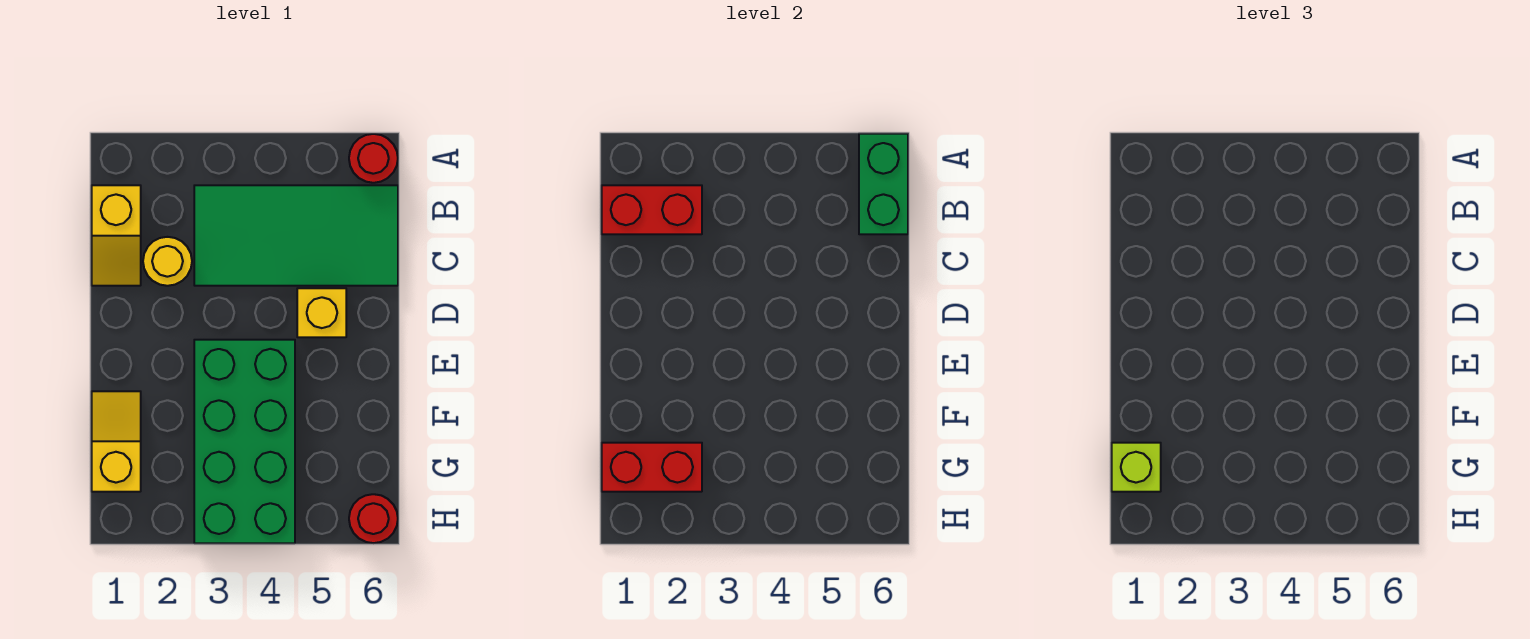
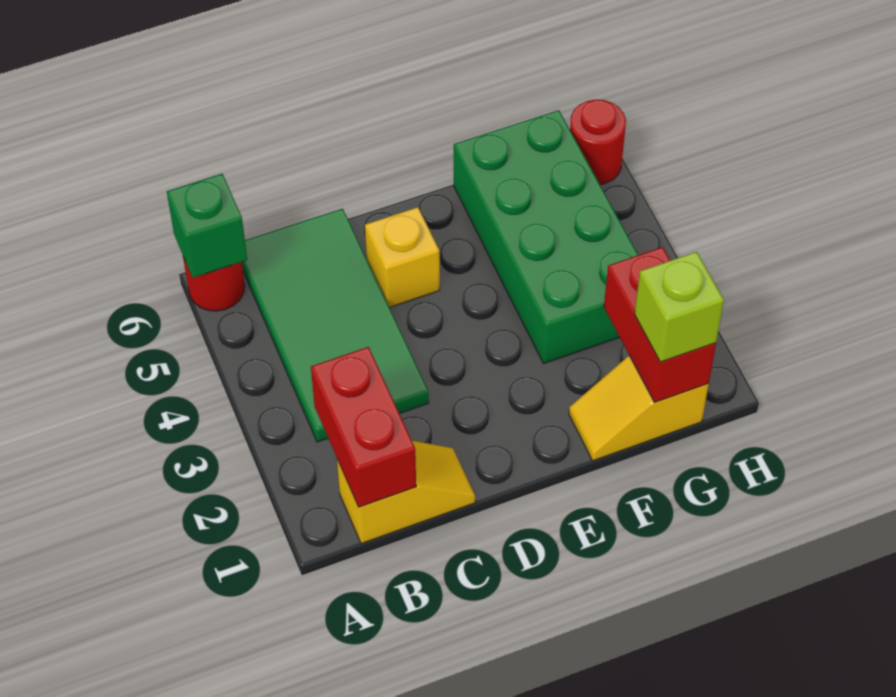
green brick A6:B6 level 2 -> green brick A6 level 2
yellow round brick C2 level 1 -> none
green brick E3:H4 level 1 -> green brick F3:G6 level 1

